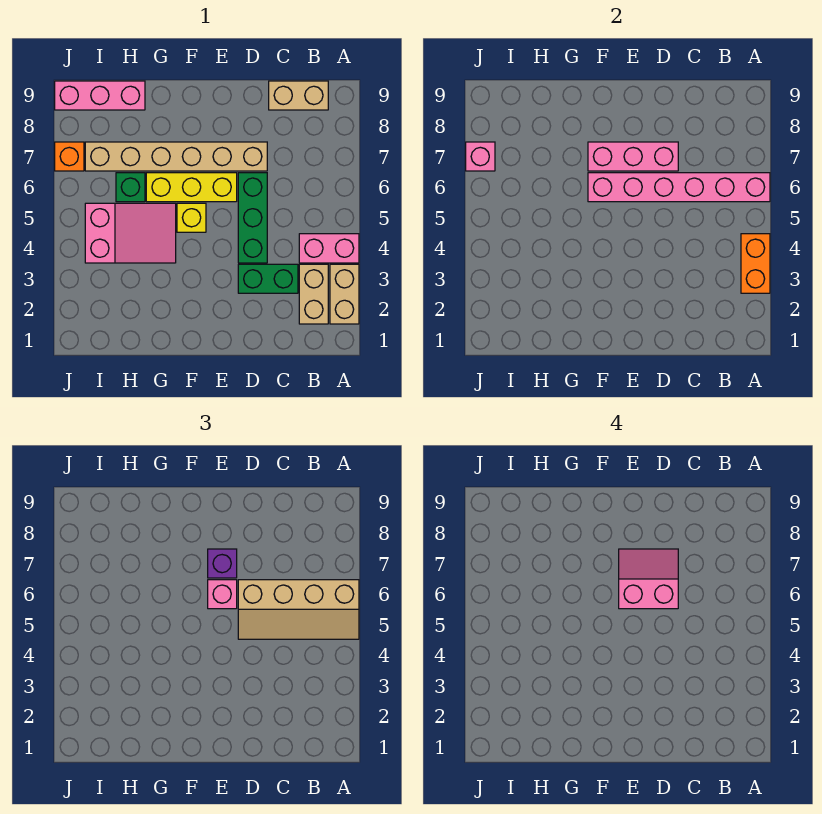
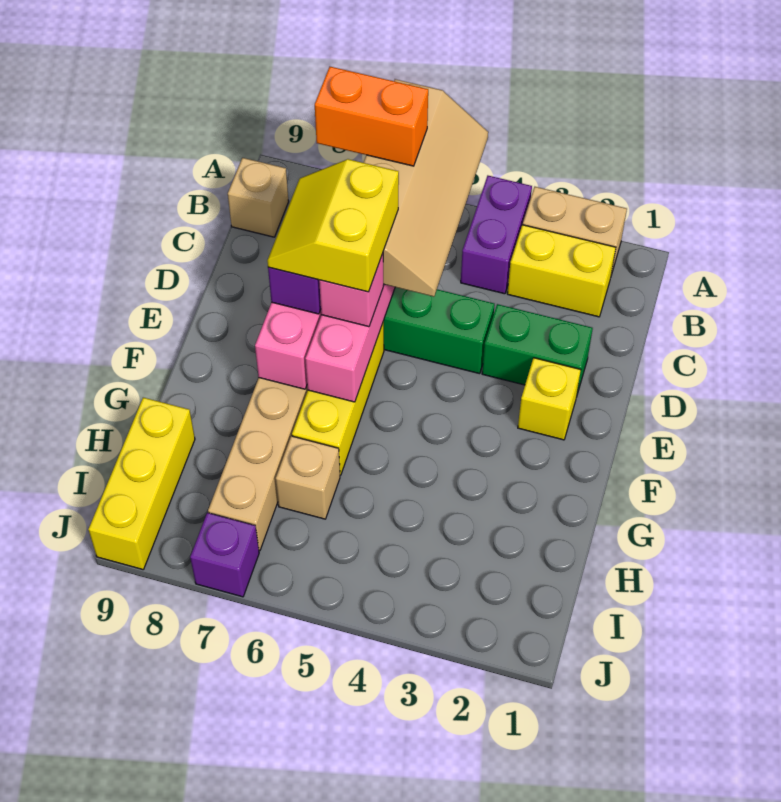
orange brick A3:A4 level 2 -> orange brick B6:B7 level 4
pink brick A4:B4 level 1 -> purple brick A4:B4 level 1
tan brick B2:B3 level 1 -> yellow brick B2:B3 level 1
tan brick B9:C9 level 1 -> tan brick B9 level 1
green brick C3:D3 level 1 -> green brick D2:D3 level 1
pink slope D6:E7 level 4 top 6 -> yellow slope D6:E7 level 4 top 6
yellow brick F5 level 1 -> yellow brick E2 level 1
pink slope G4:I5 level 1 top I -> none
green brick H6 level 1 -> tan brick H6 level 1
pink brick H9:J9 level 1 -> yellow brick H9:J9 level 1
orange brick J7 level 1 -> purple brick J7 level 1
pink brick J7 level 2 -> none

